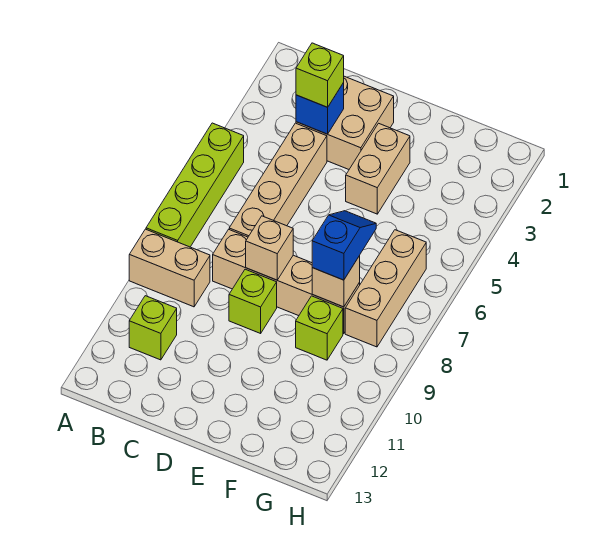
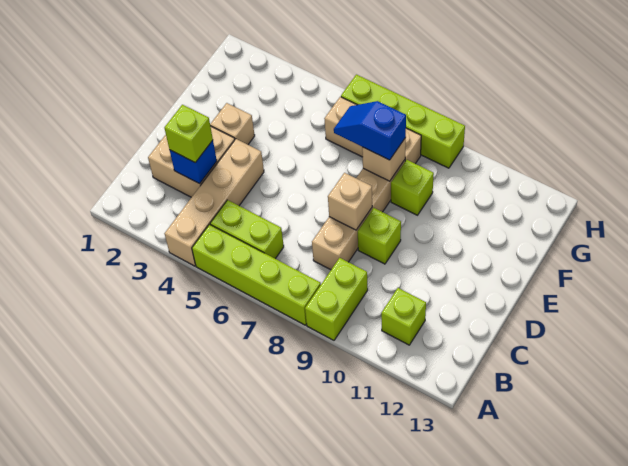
tan brick A9:B9 level 1 -> lime brick A9:B9 level 1
none -> lime brick B5:B6 level 1
tan brick C4:C7 level 1 -> tan brick A4:D4 level 1
tan brick E3:E4 level 1 -> tan brick E3 level 1
none -> lime brick H6:H9 level 1

